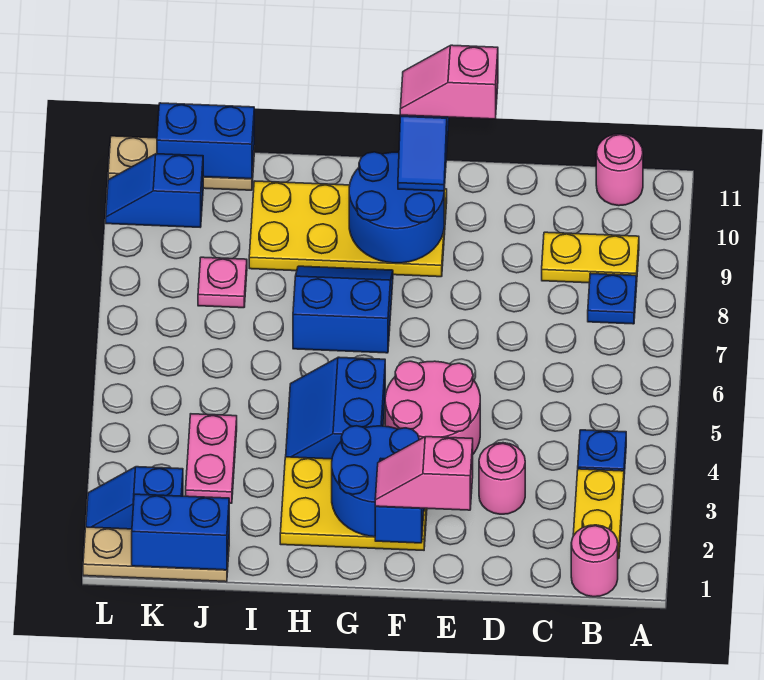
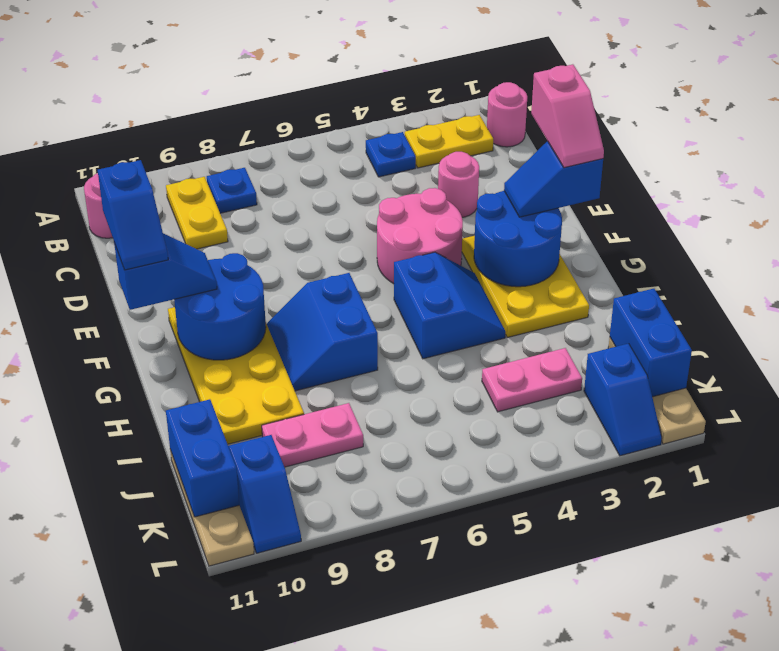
pink slope E11:F11 level 4 top E -> blue slope E11:F11 level 4 top E
blue slope G4:H5 level 1 top G -> blue slope G4:H5 level 1 top 5
pink plate J8 level 1 -> pink plate J8:J9 level 1

